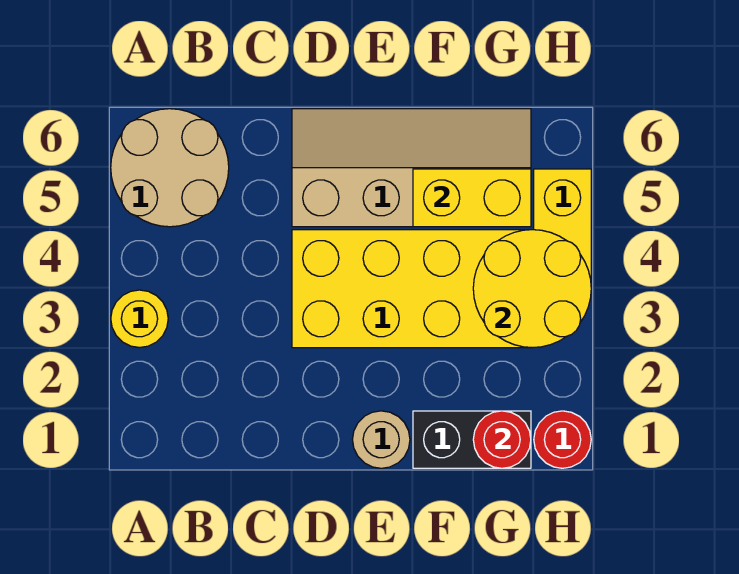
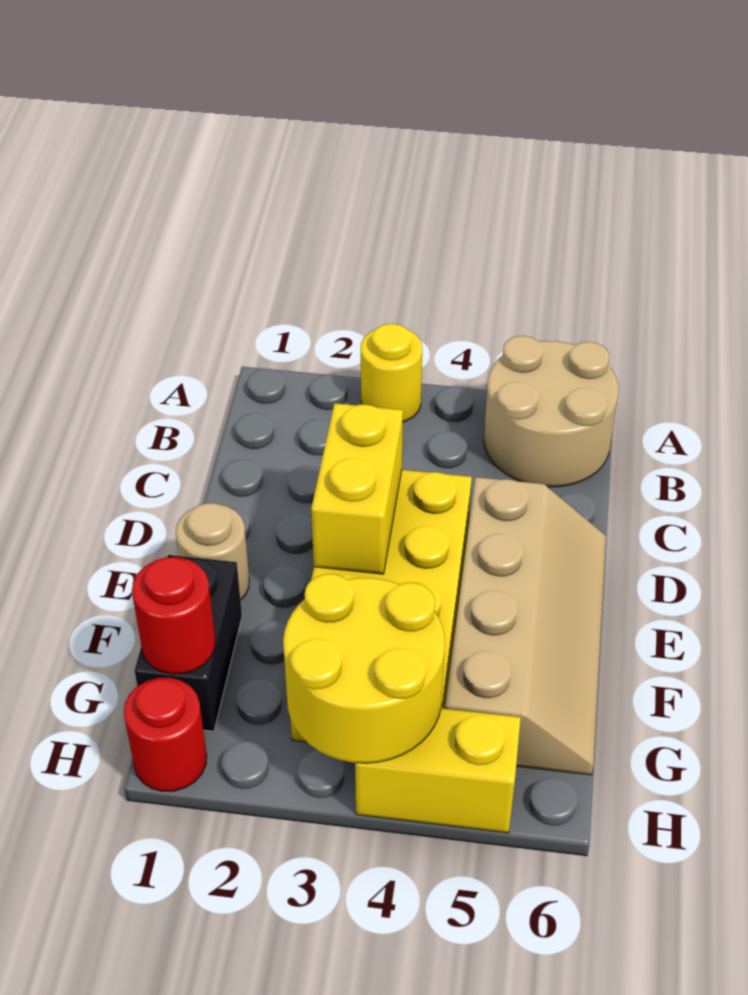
yellow brick F5:G5 level 2 -> yellow brick D3:E3 level 2

